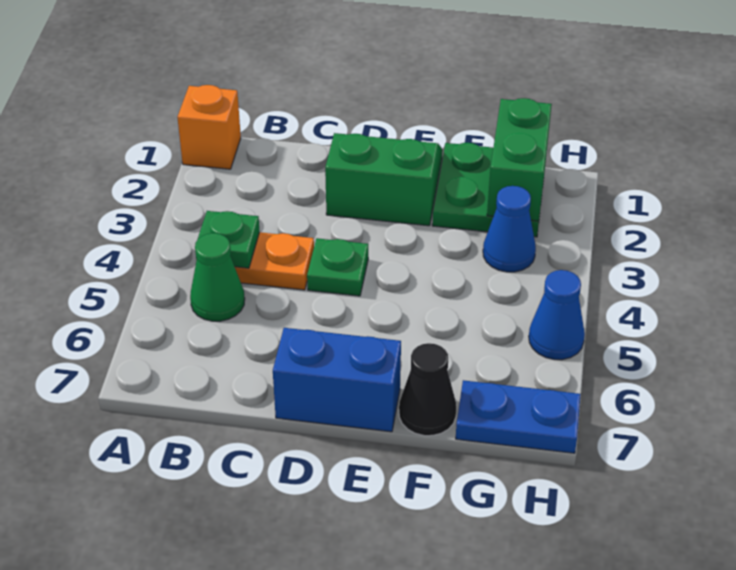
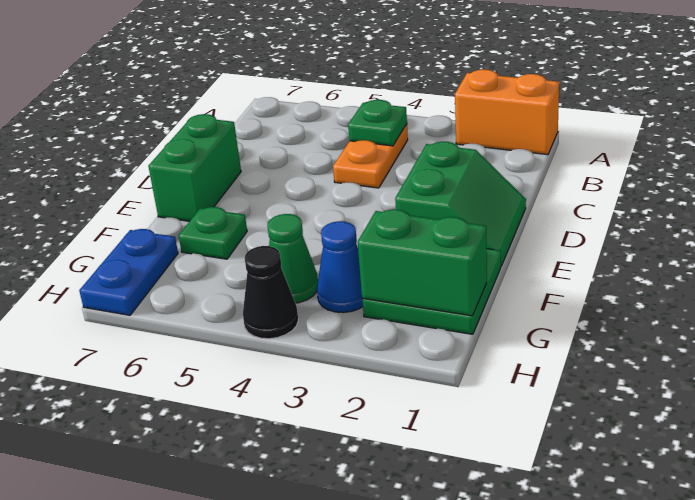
orange brick A1 level 1 -> orange brick A1:A2 level 1
green cone B5 level 1 -> green cone G4 level 1
green plate D4 level 1 -> green plate F6 level 1
blue brick D7:E7 level 1 -> green brick D7:E7 level 1
black cone F7 level 1 -> black cone H4 level 1
blue cone H5 level 1 -> none

